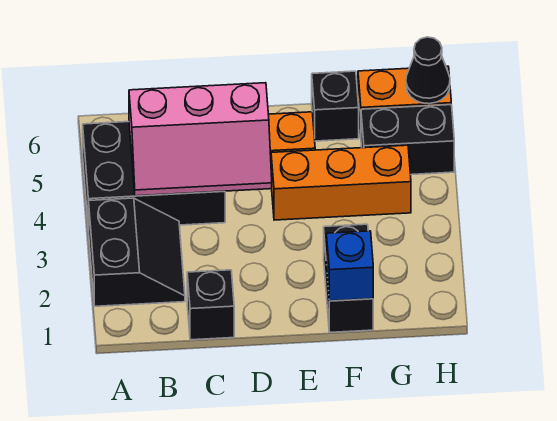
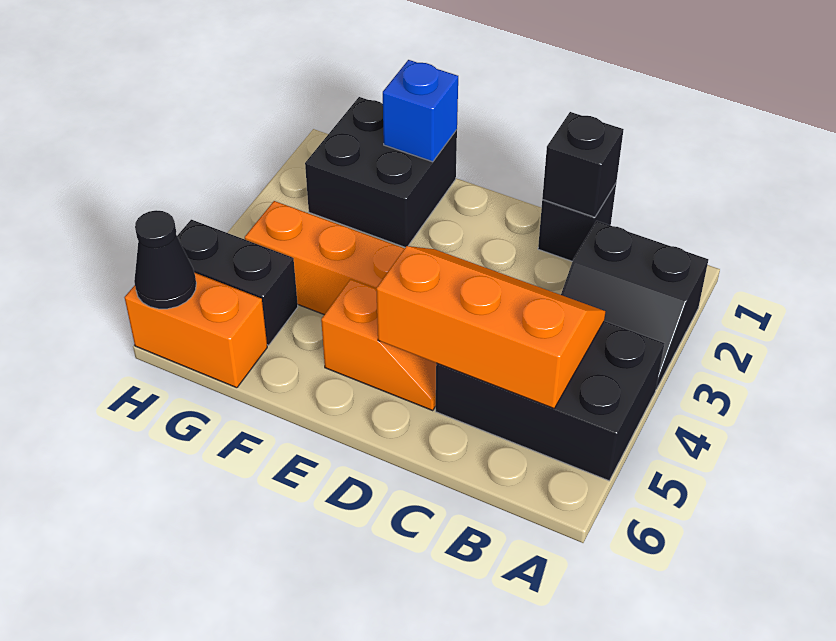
black slope A2:B3 level 1 top A -> black slope A2:B3 level 1 top 2
pink slope B4:D5 level 2 top 5 -> orange slope B4:D5 level 2 top 5
black brick F1:F2 level 1 -> black brick F1:G2 level 1
black brick F6 level 1 -> black brick C1 level 2

